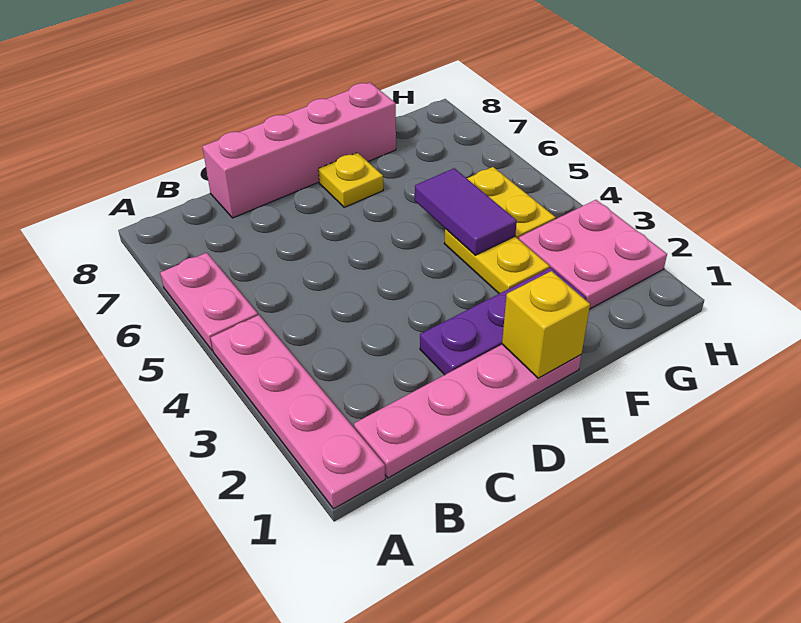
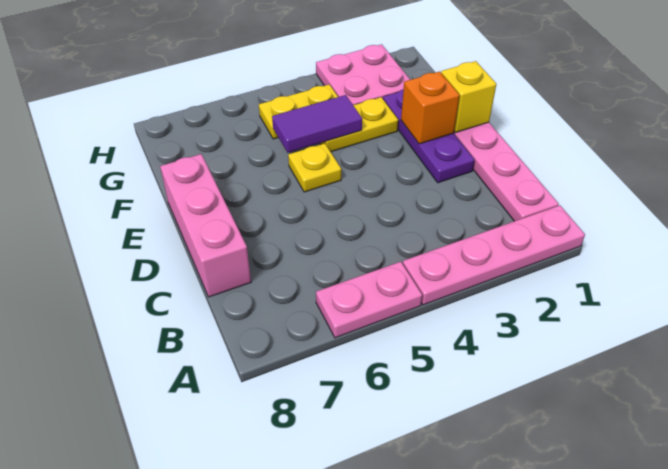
pink brick C8:F8 level 1 -> pink brick C8:E8 level 1
none -> orange brick E2 level 2
yellow plate E7 level 1 -> yellow plate E5 level 1

